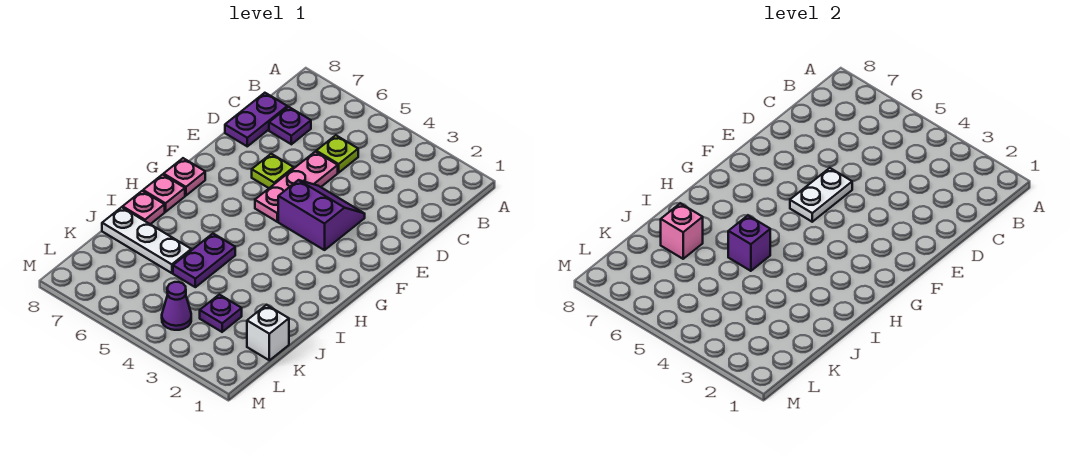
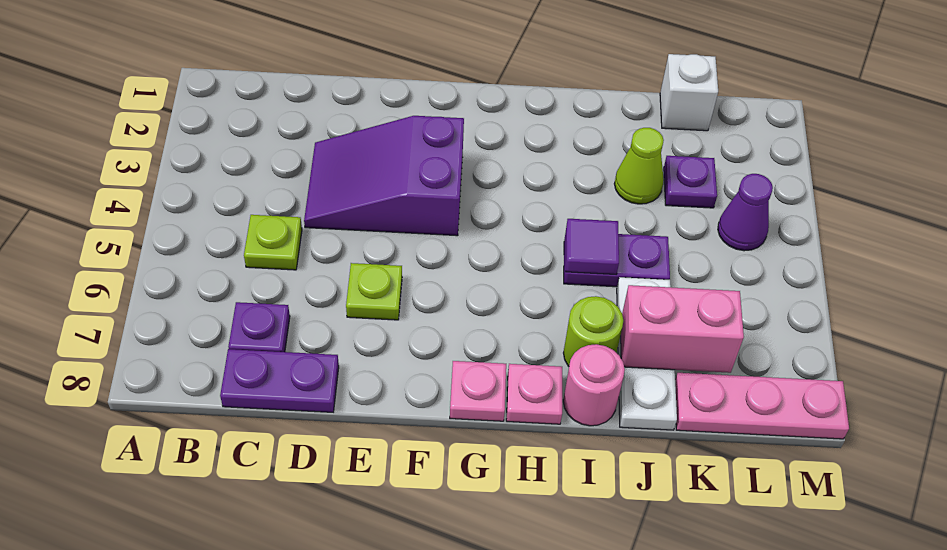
pink plate D5:F5 level 1 -> pink plate K8:M8 level 1
purple slope E3:F4 level 1 top F -> purple slope D3:F4 level 1 top F
white plate E5:F5 level 2 -> none
purple brick I5 level 2 -> purple tile I5 level 2
none -> lime round brick I7 level 1
pink plate I8 level 1 -> pink round brick I8 level 1
none -> lime cone J3 level 1
pink brick J7 level 2 -> pink brick J7:K7 level 2

